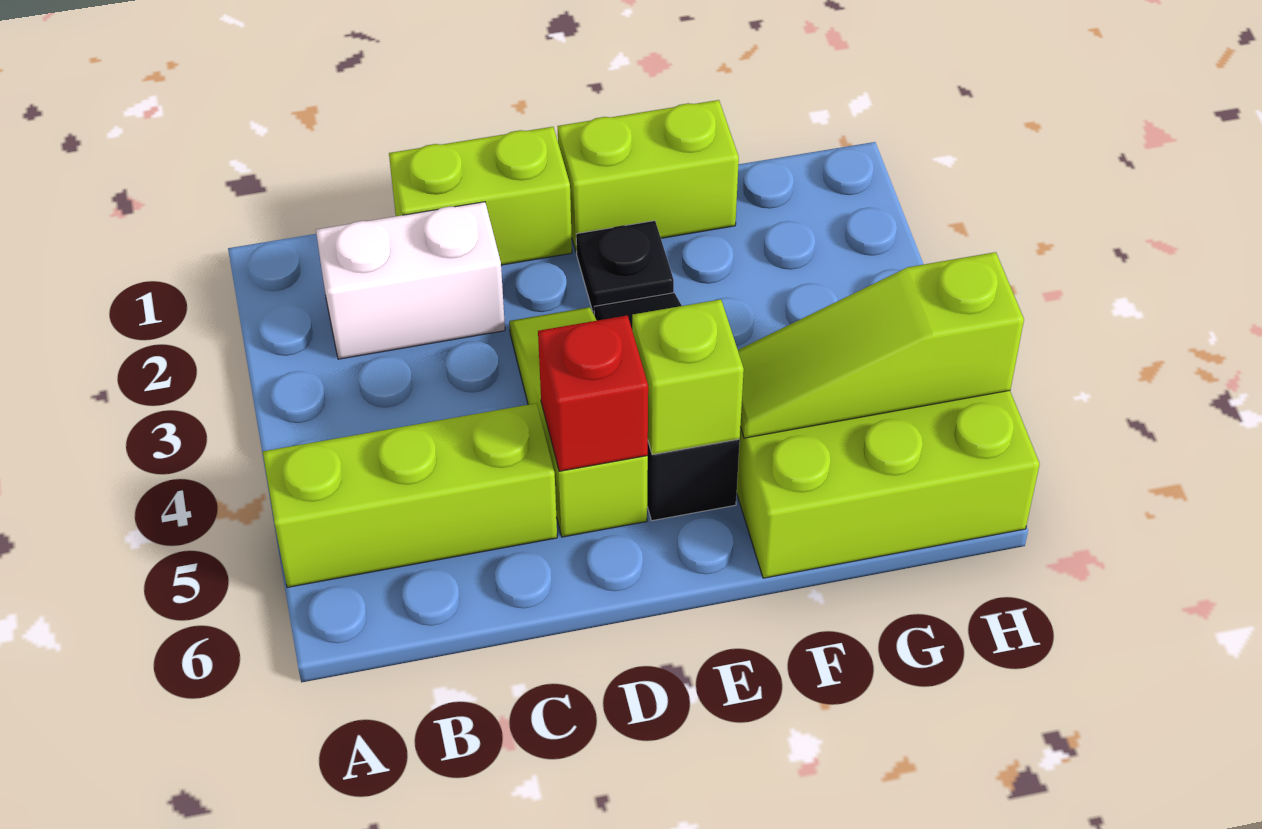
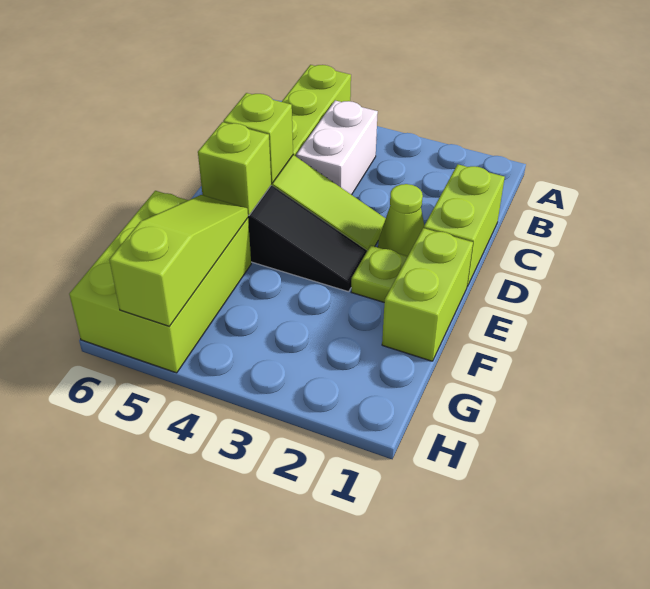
white brick B2:C2 level 1 -> white brick B4:C4 level 1
none -> lime cone D2 level 1
red brick D5 level 2 -> lime brick D5 level 2
black plate E2 level 1 -> lime plate E2 level 1

